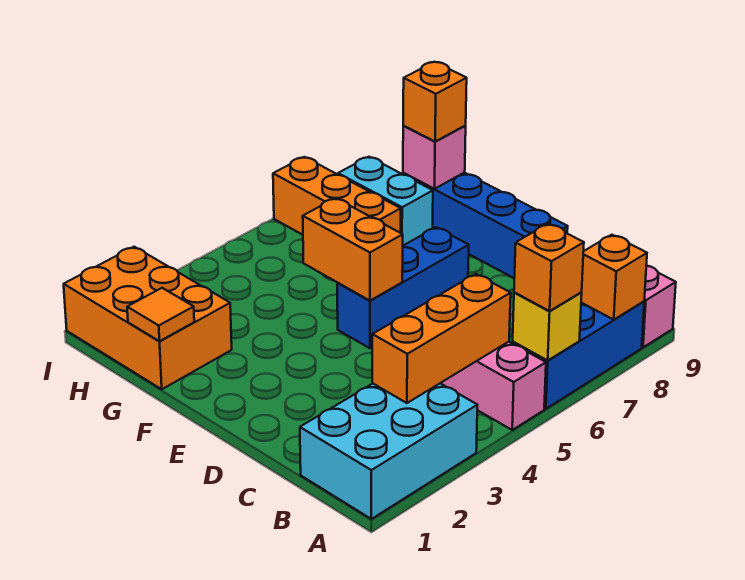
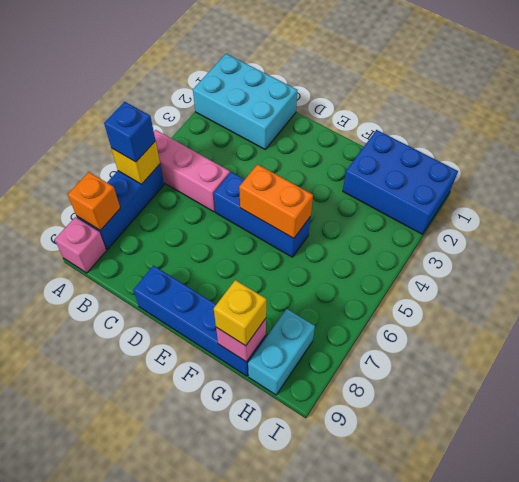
cyan brick A1:B3 level 1 -> cyan brick A1:C2 level 1
orange brick A6 level 3 -> blue brick A6 level 3
orange brick B3:B5 level 2 -> none
blue brick E5:E7 level 1 -> blue brick D5:F5 level 1
orange brick G1:I2 level 1 -> blue brick G1:I2 level 1
orange tile G1 level 2 -> none
orange brick G7:I7 level 1 -> none
cyan brick G8:H8 level 1 -> cyan brick H8:H9 level 1
orange brick G9 level 3 -> yellow brick G9 level 3

